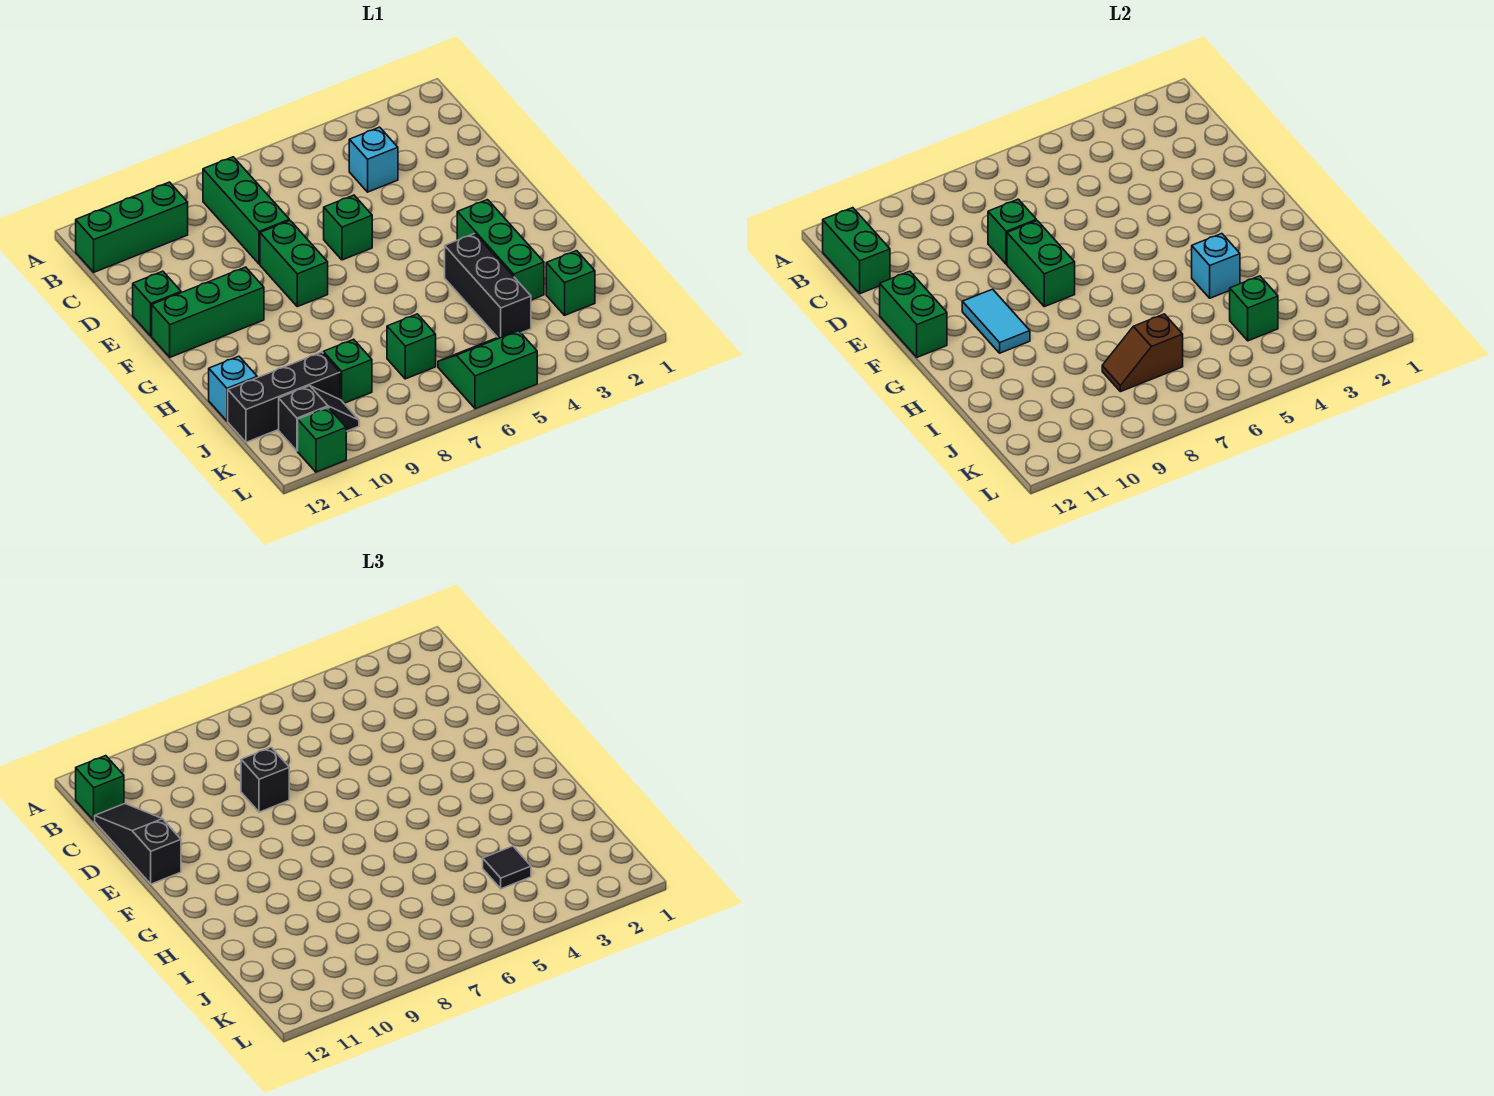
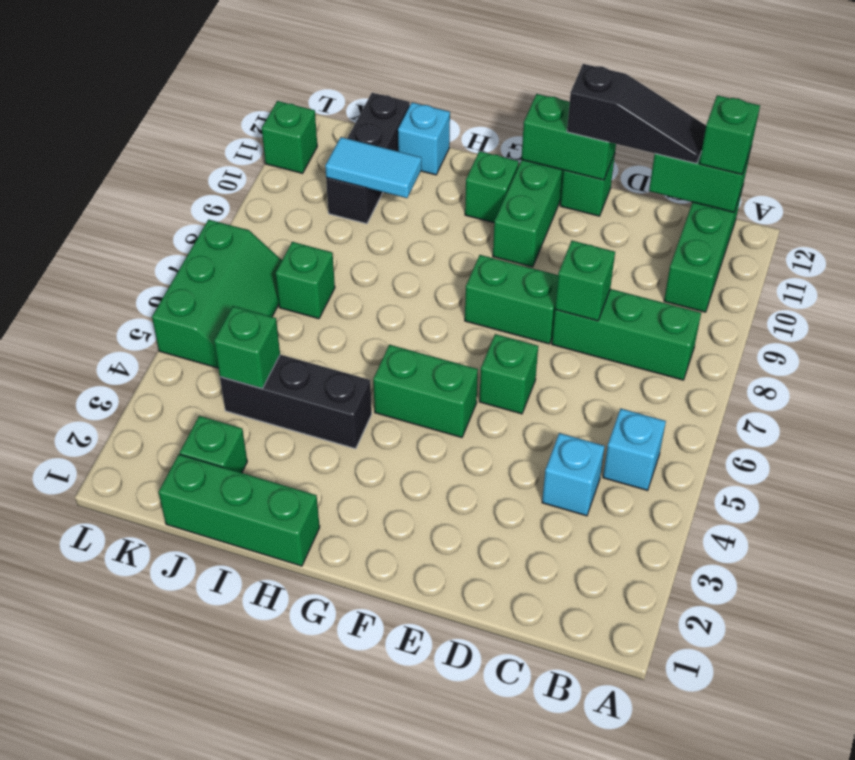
black brick D8 level 3 -> none
green brick E8:F8 level 2 -> green brick F5:G5 level 1
cyan tile F10:G10 level 2 -> cyan tile I10:J10 level 2
green brick G3:I3 level 1 -> green brick H1:J1 level 1
cyan brick H4 level 2 -> cyan brick B5 level 1
black tile J4 level 3 -> none
brown slope J7:J8 level 2 top 7 -> none
green brick J9 level 1 -> green brick G11 level 1
green slope K5:L6 level 1 top L -> green slope K5:L7 level 1 top L
black slope K10:K11 level 1 top 11 -> none

